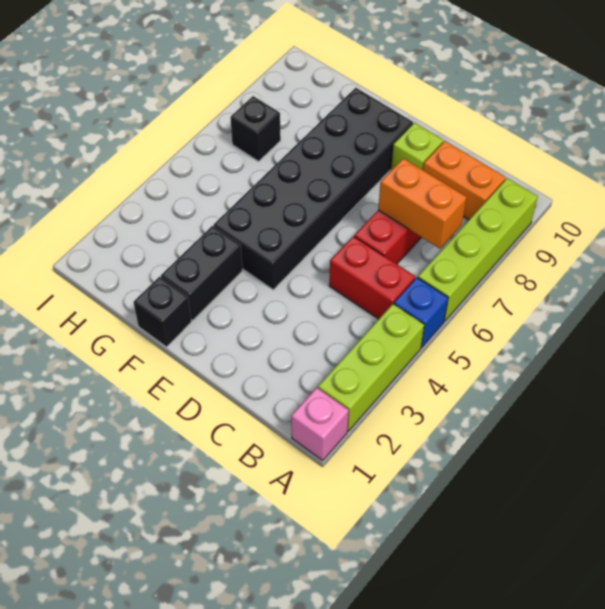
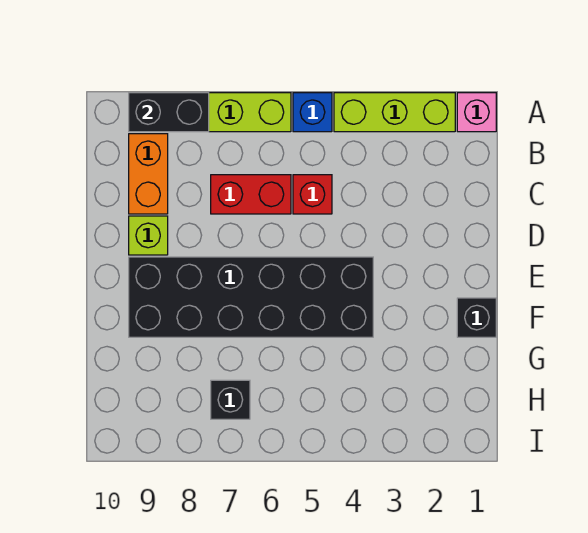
red brick B5:C5 level 1 -> red brick C5 level 1
orange brick B7:C7 level 2 -> none
black brick F2:F3 level 1 -> black brick A8:A9 level 2

